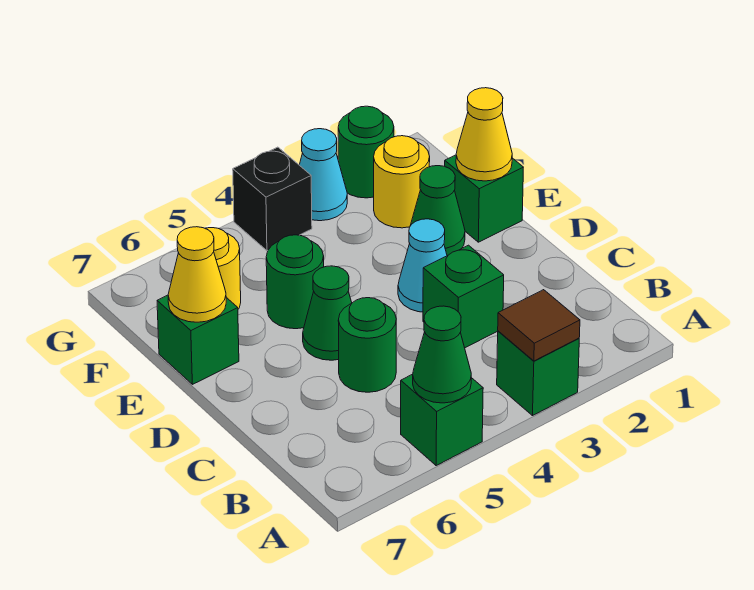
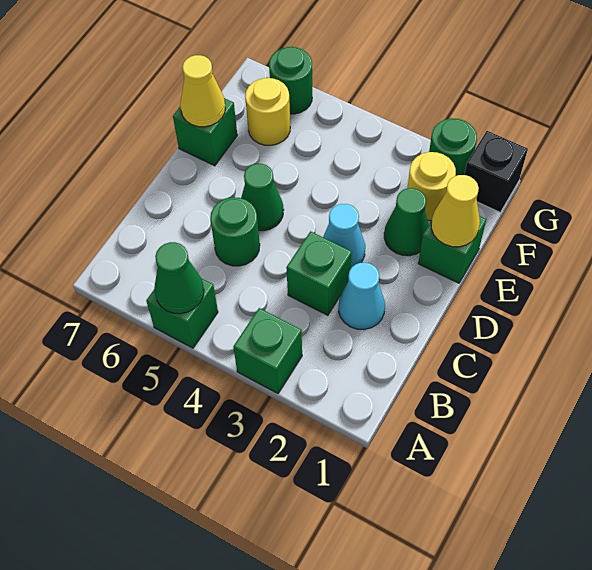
brown tile A3 level 2 -> none
green round brick E5 level 1 -> green round brick G6 level 1
cyan cone G3 level 1 -> cyan cone C2 level 1
black brick G4 level 1 -> black brick G1 level 1

